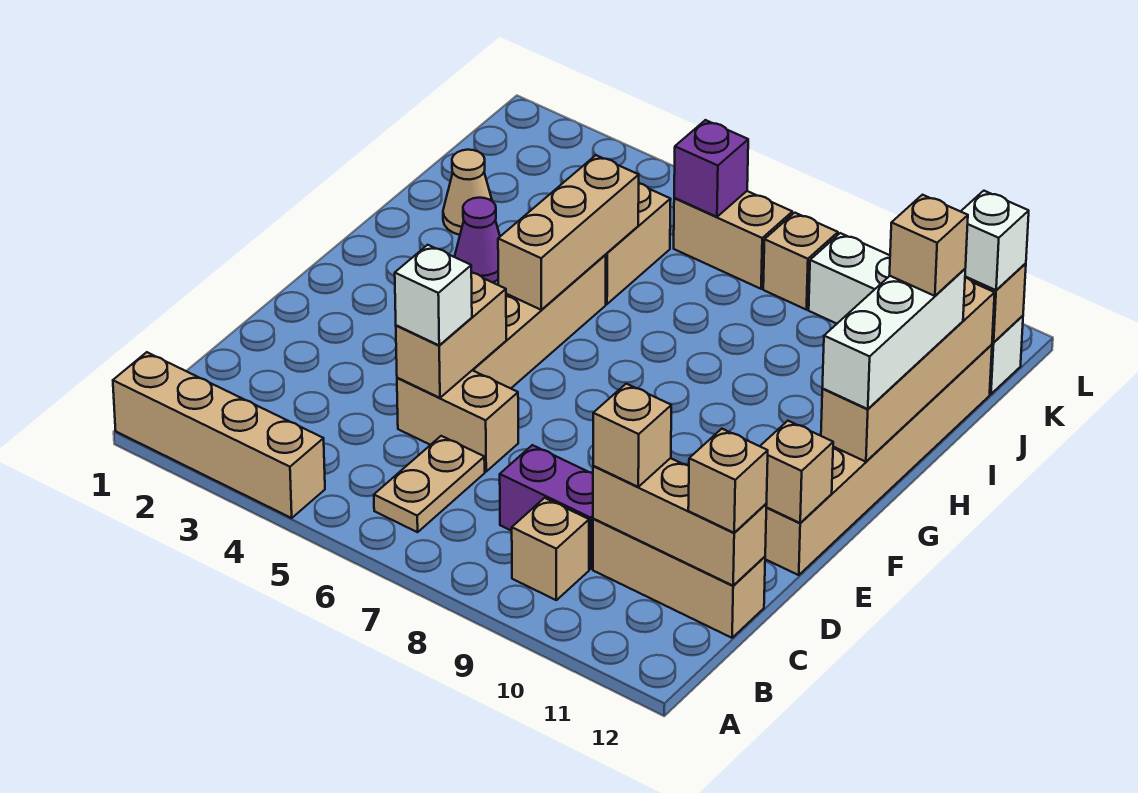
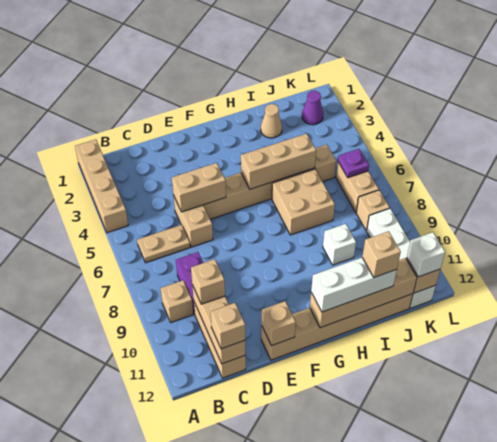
white brick D5 level 3 -> white brick I9 level 1
purple cone H3 level 1 -> purple cone K2 level 1
none -> tan brick H6:I7 level 1
purple brick K6 level 2 -> purple plate K6 level 2

